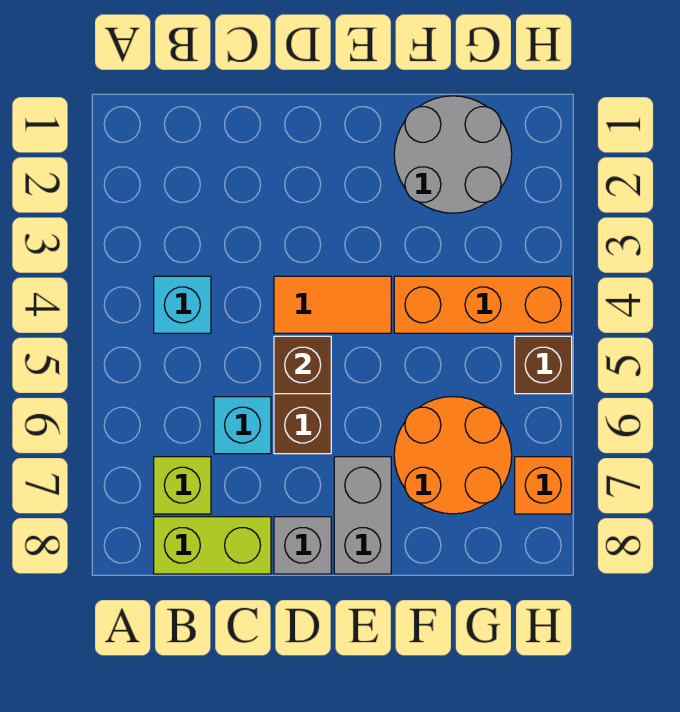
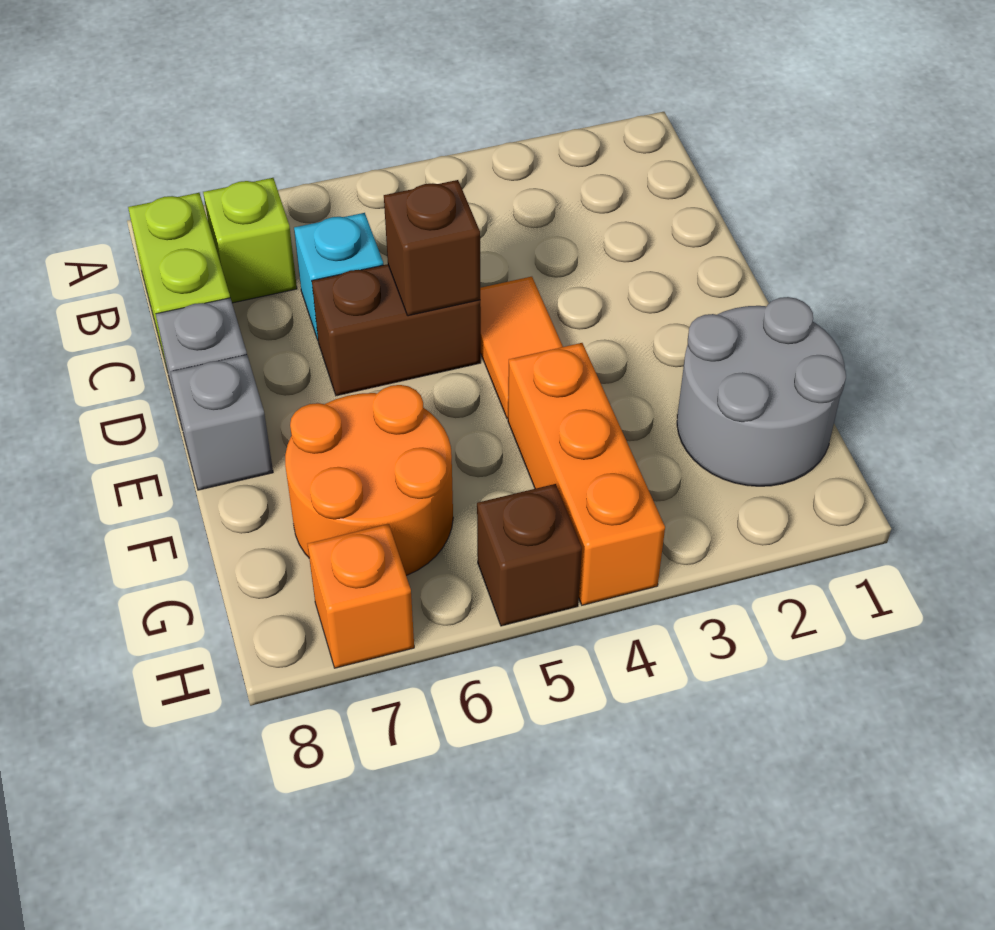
cyan brick B4 level 1 -> none
grey brick E7:E8 level 1 -> grey brick E8 level 1

